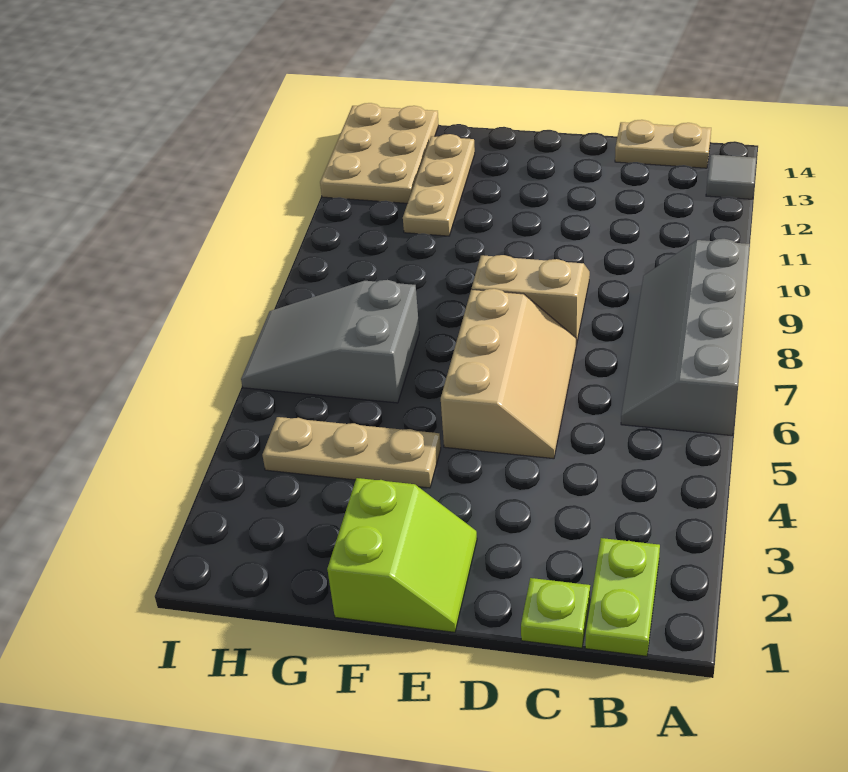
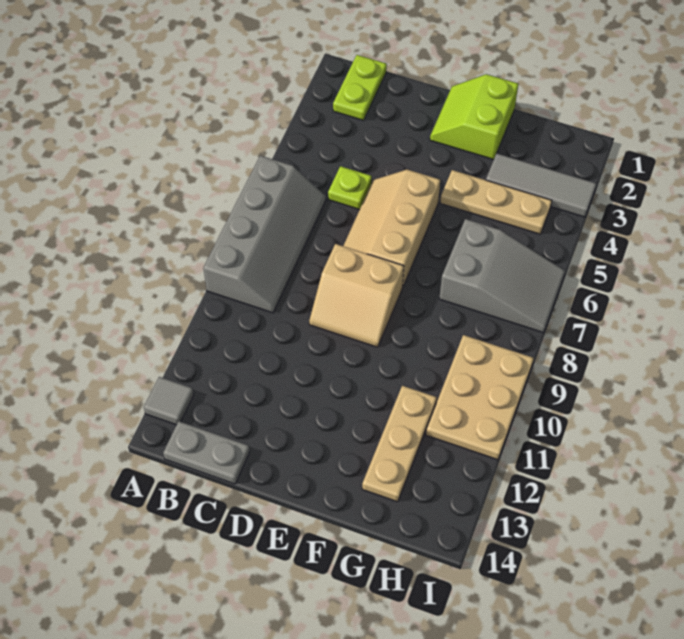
tan plate B14:C14 level 1 -> grey plate B14:C14 level 1
lime plate C1 level 1 -> lime plate C5 level 1
none -> grey tile G3:I3 level 1
tan plate H12:I14 level 1 -> tan plate H9:I11 level 1

